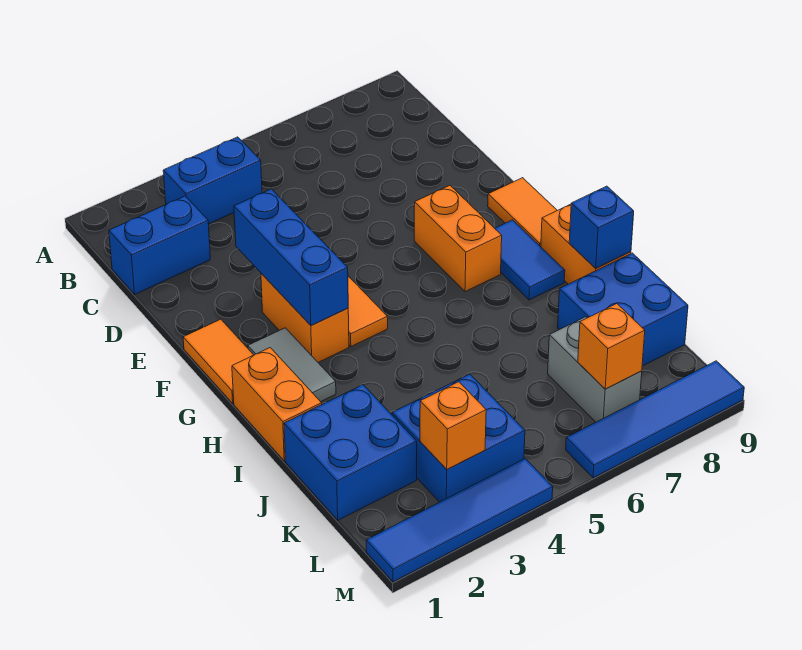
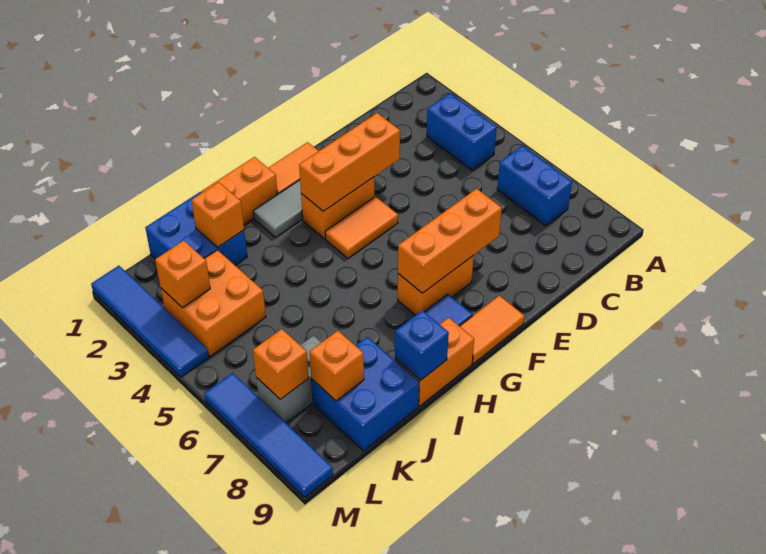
blue brick C1:C2 level 1 -> blue brick B6:B7 level 1
blue brick E3:G3 level 2 -> orange brick E3:G3 level 2
none -> orange brick E7:G7 level 2
none -> orange brick J2 level 2
blue brick K3:L4 level 1 -> orange brick K3:L4 level 1
none -> orange brick K8 level 2

